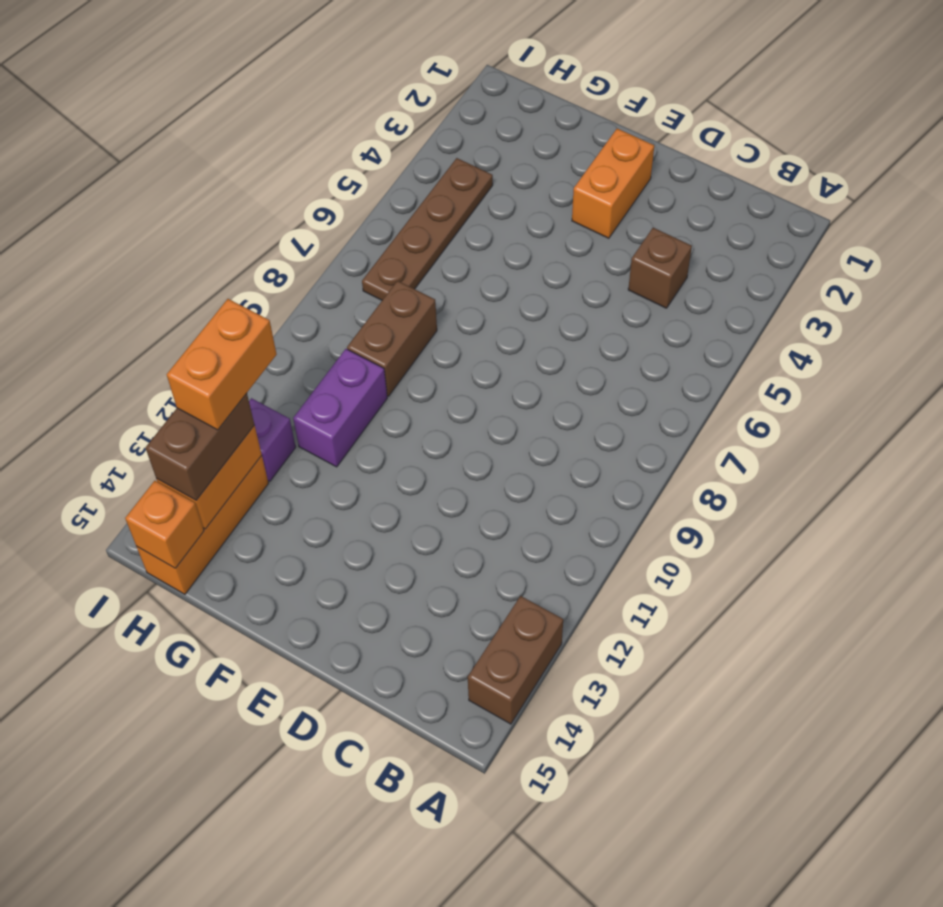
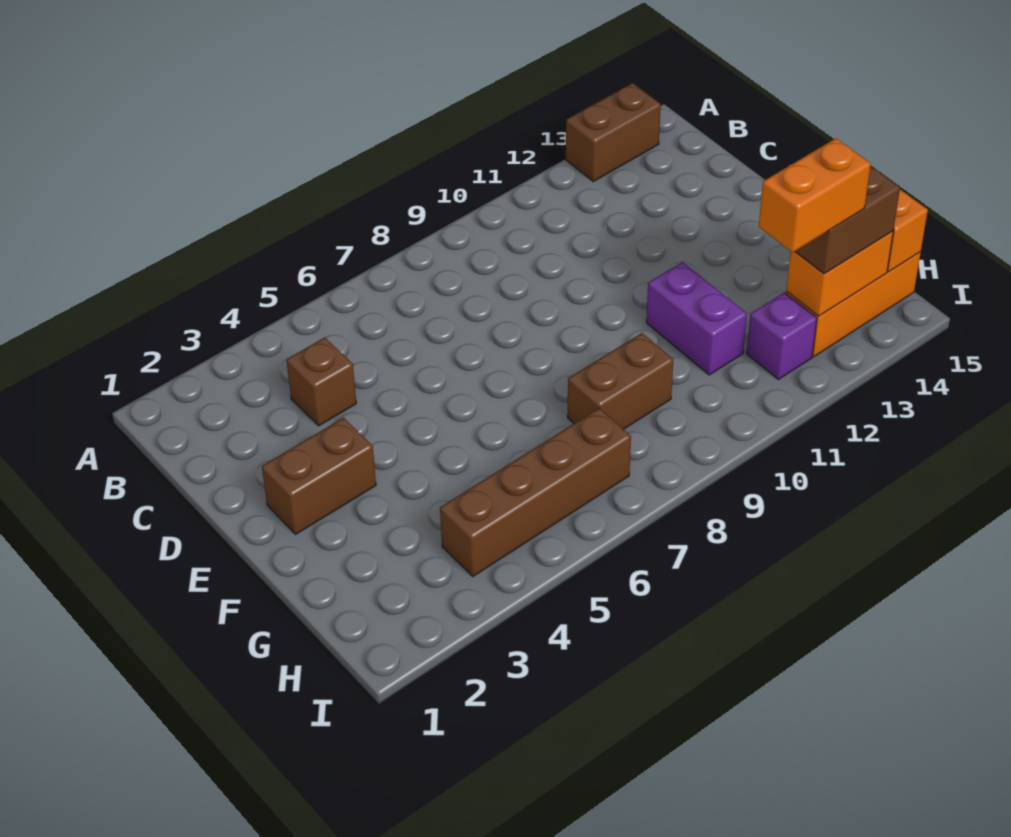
orange brick E2:E3 level 1 -> brown brick E2:E3 level 1
purple brick G10:G11 level 1 -> purple brick F11:G11 level 1
brown plate H4:H7 level 1 -> brown brick H4:H7 level 1

